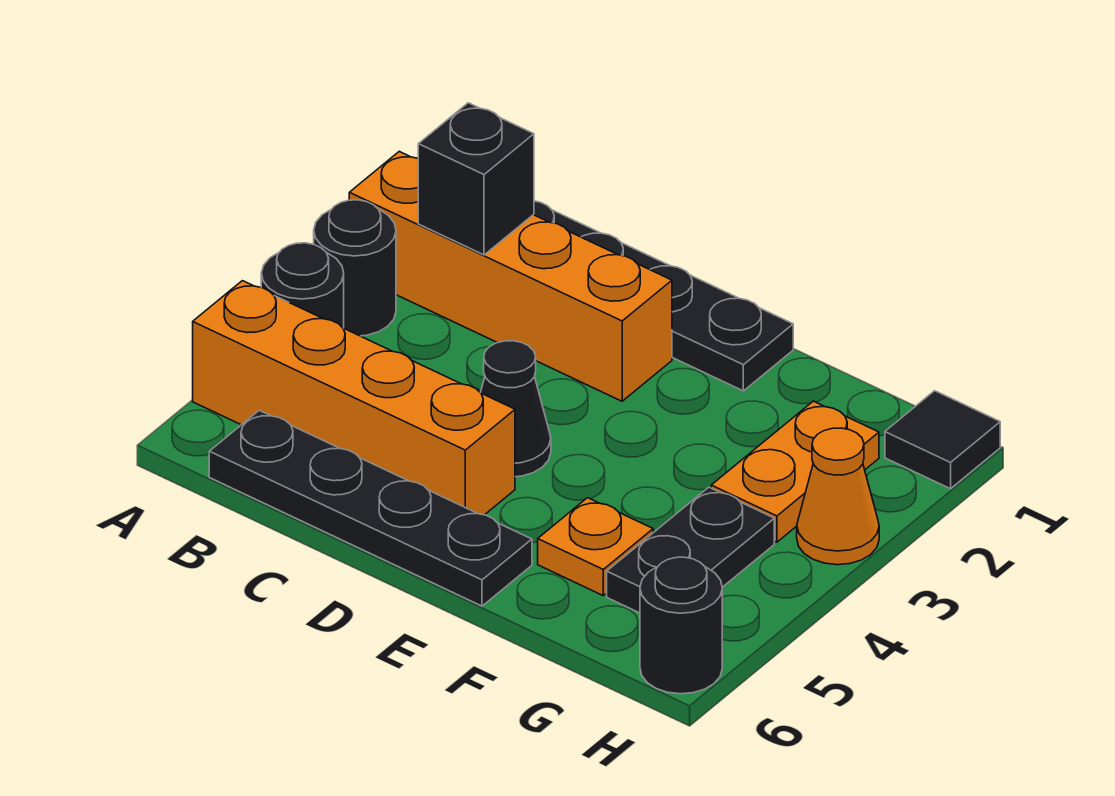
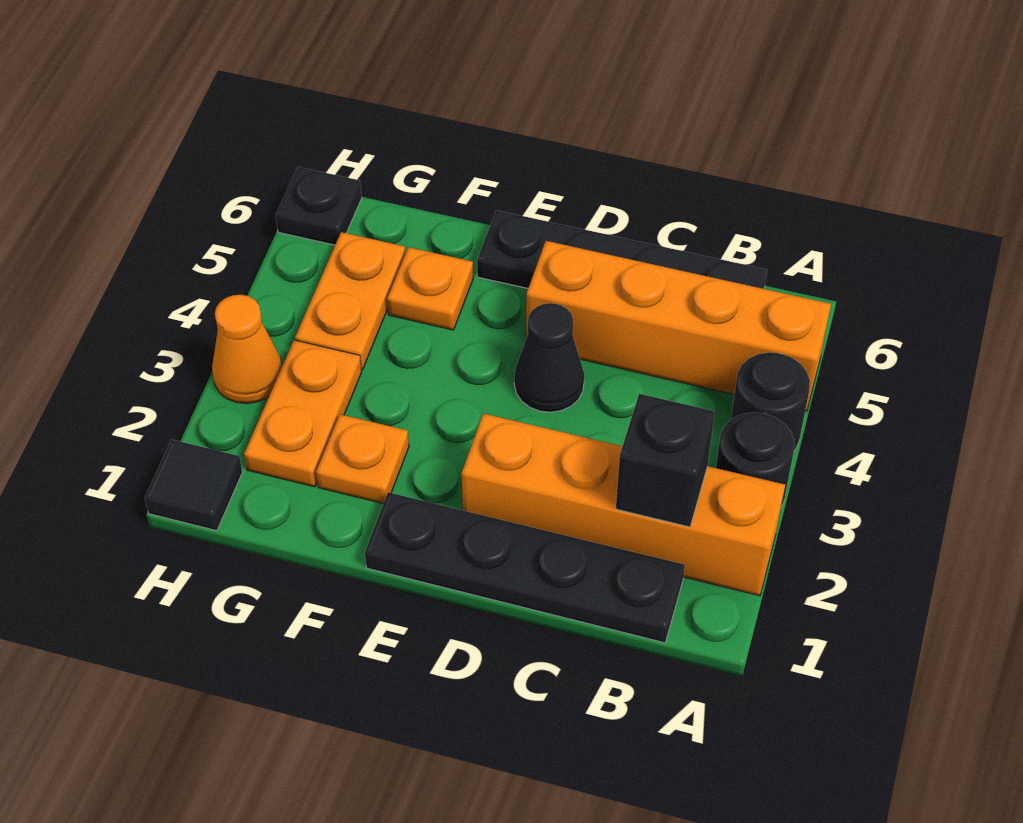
none -> orange plate F2 level 1
black plate G4:G5 level 1 -> orange plate G4:G5 level 1
black round brick H6 level 1 -> black plate H6 level 1

